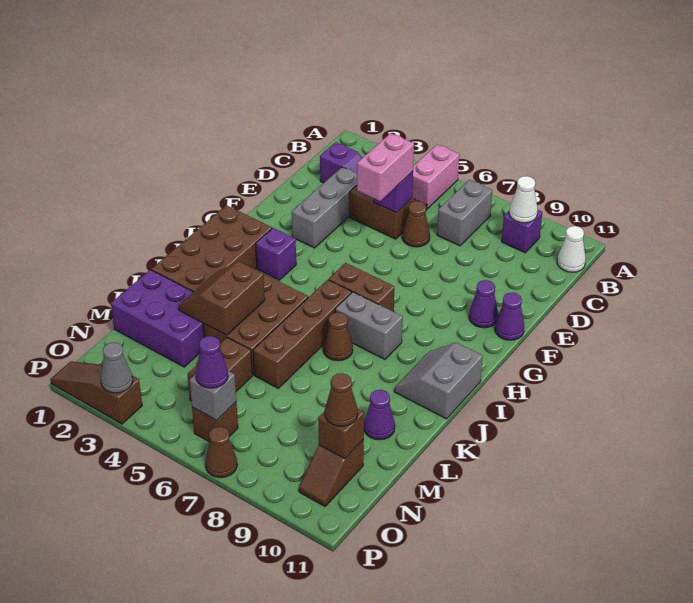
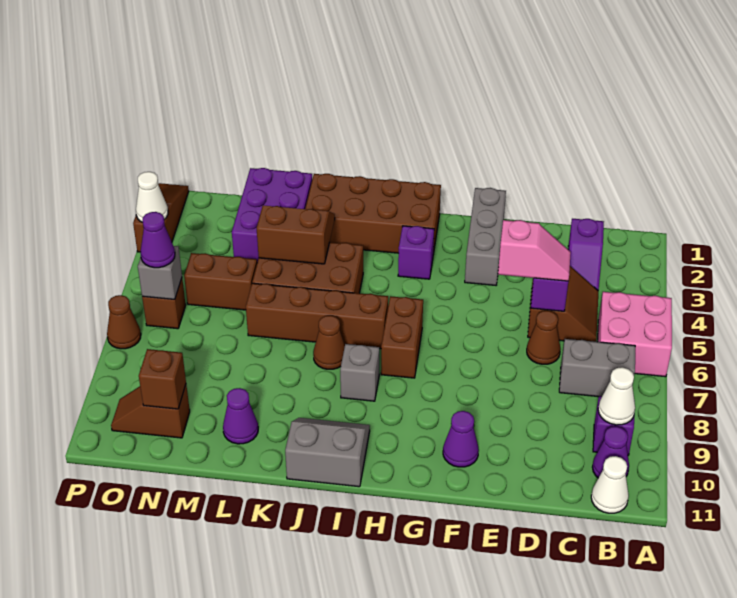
pink brick A5:B5 level 1 -> pink brick A5:B6 level 1
grey brick D3:F3 level 1 -> grey brick F1:F3 level 1
pink brick D5:E5 level 3 -> pink slope D5:E5 level 3 top E
purple cone F11 level 1 -> purple cone B10 level 1
grey brick I7:I8 level 1 -> grey brick I8 level 1
brown cone N10 level 3 -> none
grey cone P3 level 2 -> white cone P3 level 2

